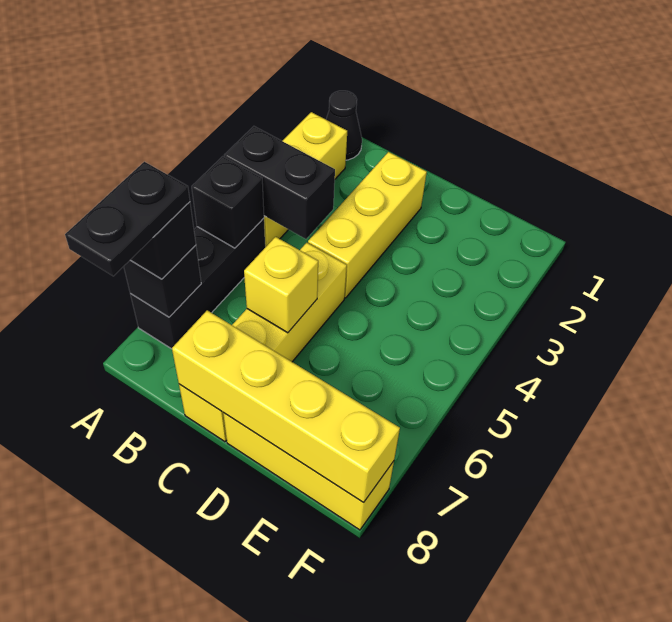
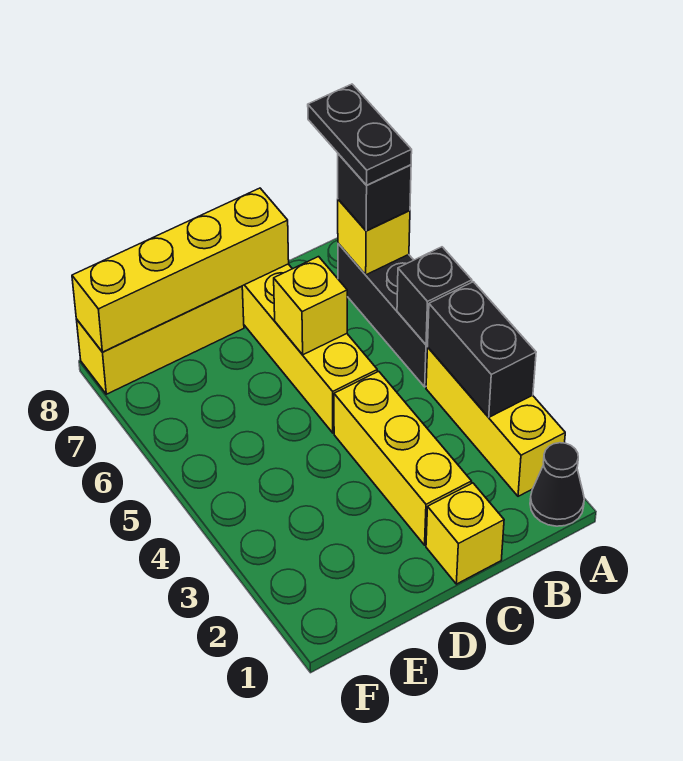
black brick A4:B4 level 2 -> black brick A3:A4 level 2
black brick A7 level 2 -> yellow brick A7 level 2
none -> yellow brick C1 level 1

